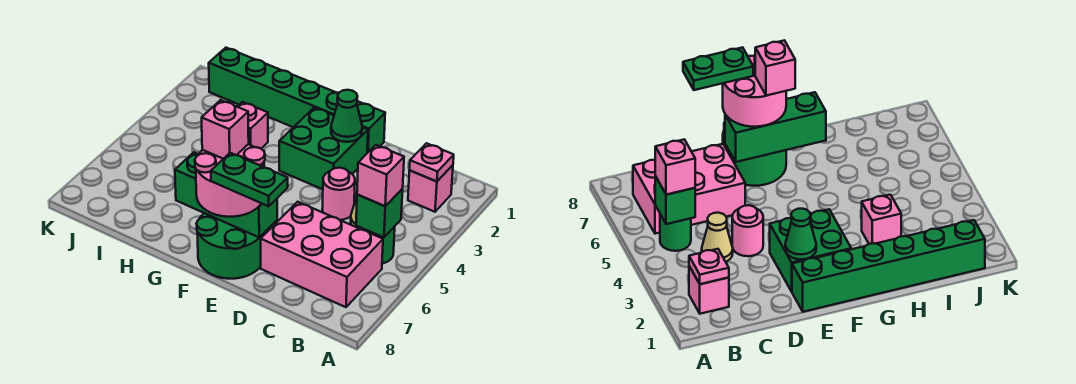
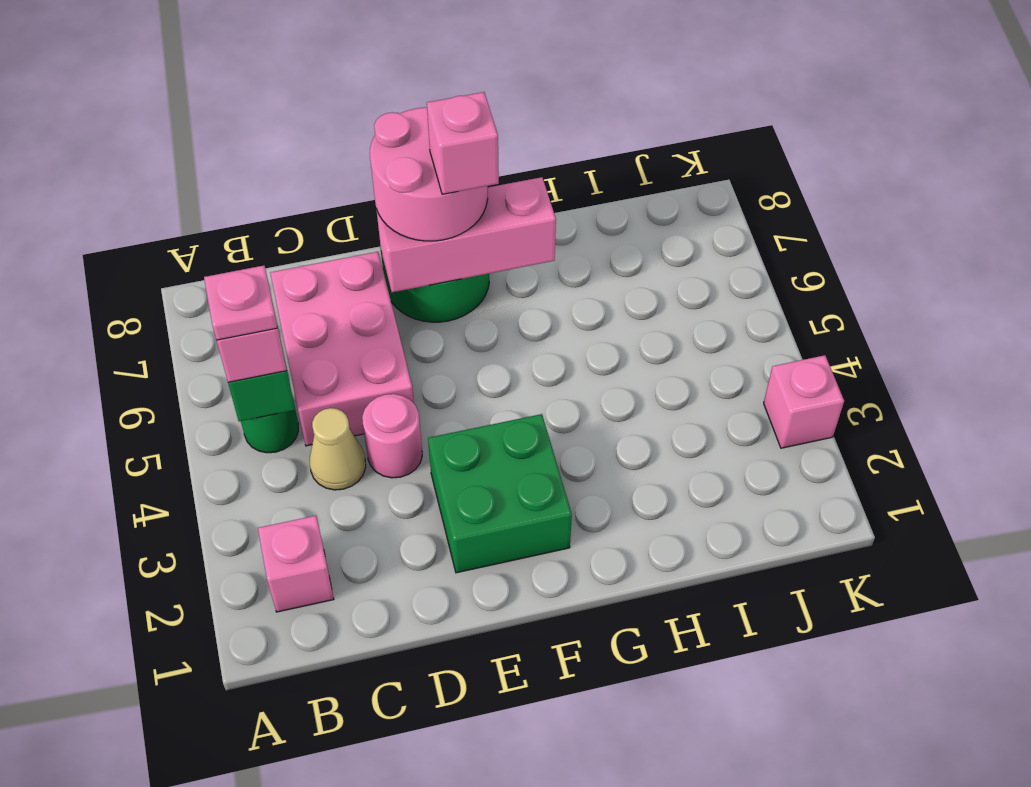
pink plate B2 level 2 -> pink plate B5 level 4
pink brick B6:D7 level 1 -> pink brick C5:D7 level 1
green plate D8:E8 level 4 -> none
green brick E1:J1 level 1 -> none
green cone E2 level 2 -> none
green brick E7:G7 level 2 -> pink brick E7:G7 level 2
pink brick H3 level 1 -> pink brick K3 level 1

